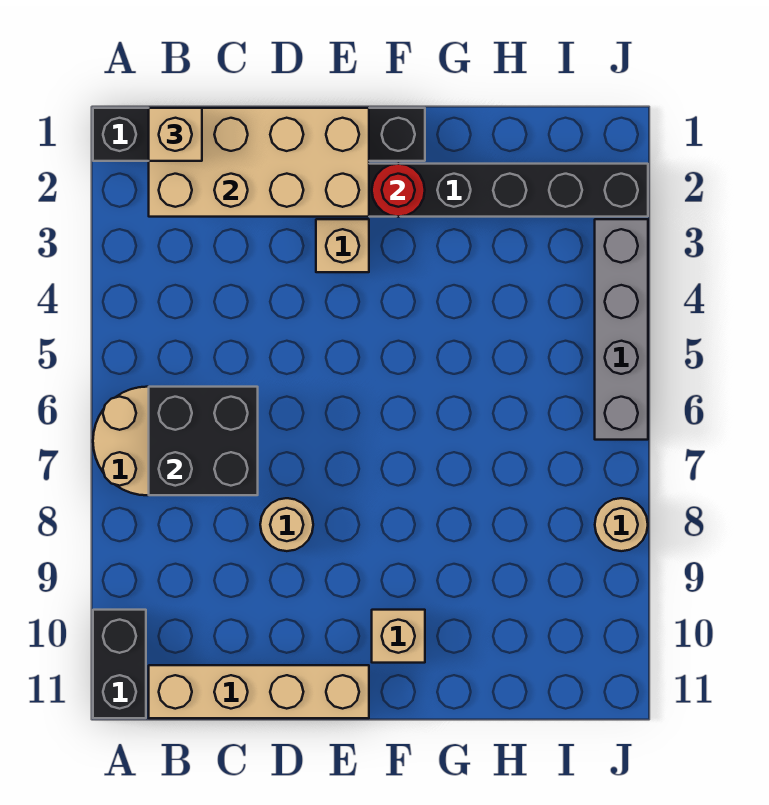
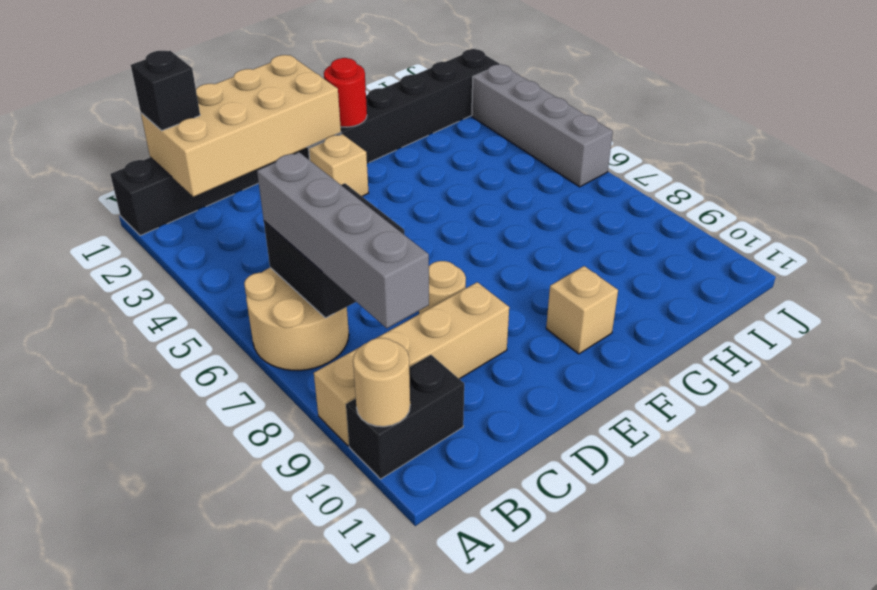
black brick A10:A11 level 1 -> black brick A10:B10 level 1
tan brick B1 level 3 -> black brick B1 level 3
none -> grey brick B6:B9 level 3
tan brick B11:E11 level 1 -> tan brick A9:D9 level 1
tan round brick J8 level 1 -> tan round brick A10 level 2

